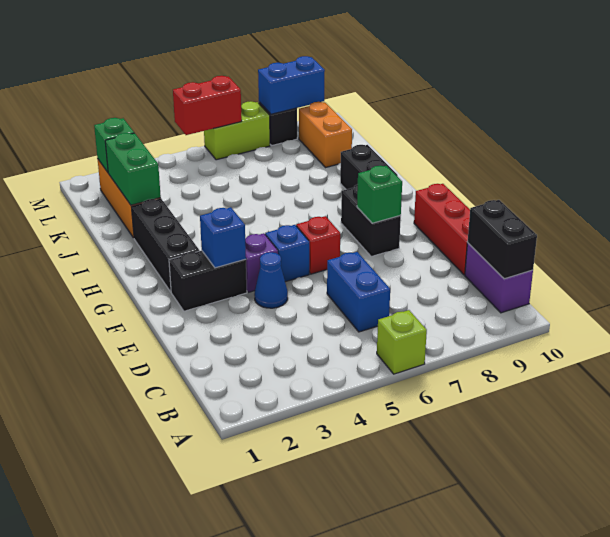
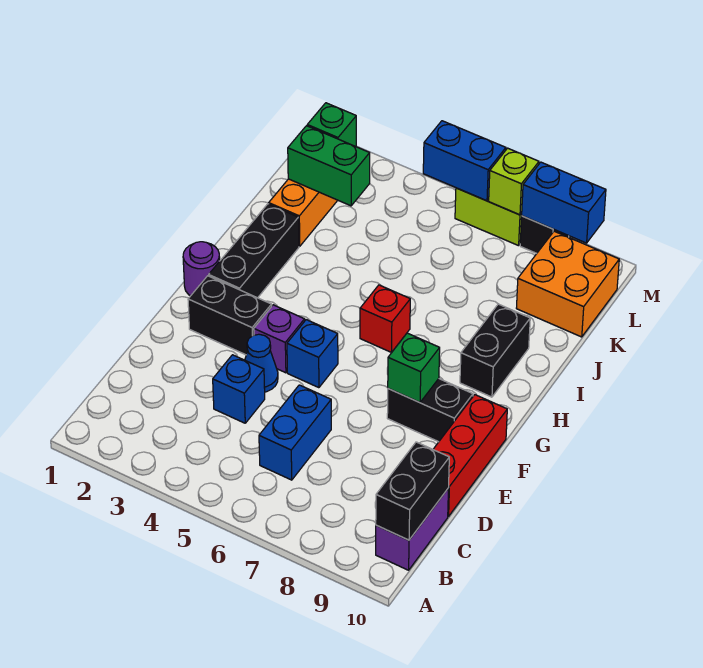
lime brick A6 level 1 -> lime brick M7 level 2
blue brick F3 level 2 -> blue brick D4 level 1
red brick F6 level 1 -> red brick H6 level 1
black brick F8:G8 level 1 -> black brick F8:F9 level 1
none -> purple round brick G1 level 1
green brick J2:K2 level 2 -> green brick K2:K3 level 2
orange brick K9:L9 level 1 -> orange brick K9:L10 level 1
red brick M5:M6 level 2 -> blue brick M5:M6 level 2

